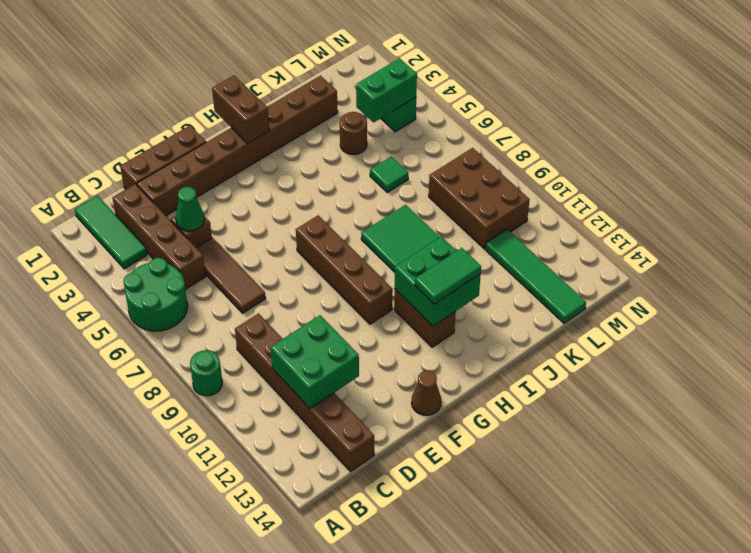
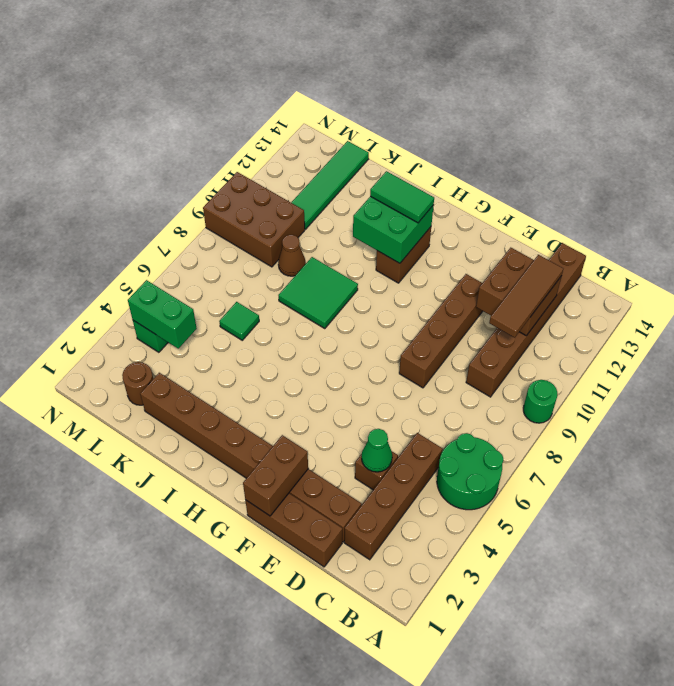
green tile B1:B3 level 1 -> none
green brick C11:D12 level 2 -> brown brick C11:D12 level 2
brown tile D5:D7 level 1 -> brown tile C10:C12 level 3
brown cone F14 level 1 -> brown cone K9 level 1
brown brick G7:G10 level 1 -> brown brick E8:E11 level 1
brown brick H1:H2 level 2 -> brown brick F1:F2 level 2
brown round brick K4 level 1 -> brown round brick L2 level 1
brown brick L8:M10 level 1 -> brown brick L9:N10 level 1

